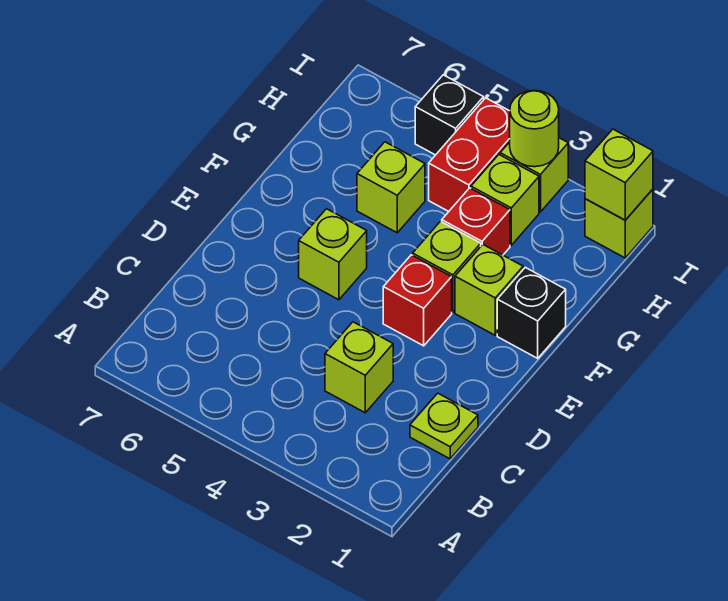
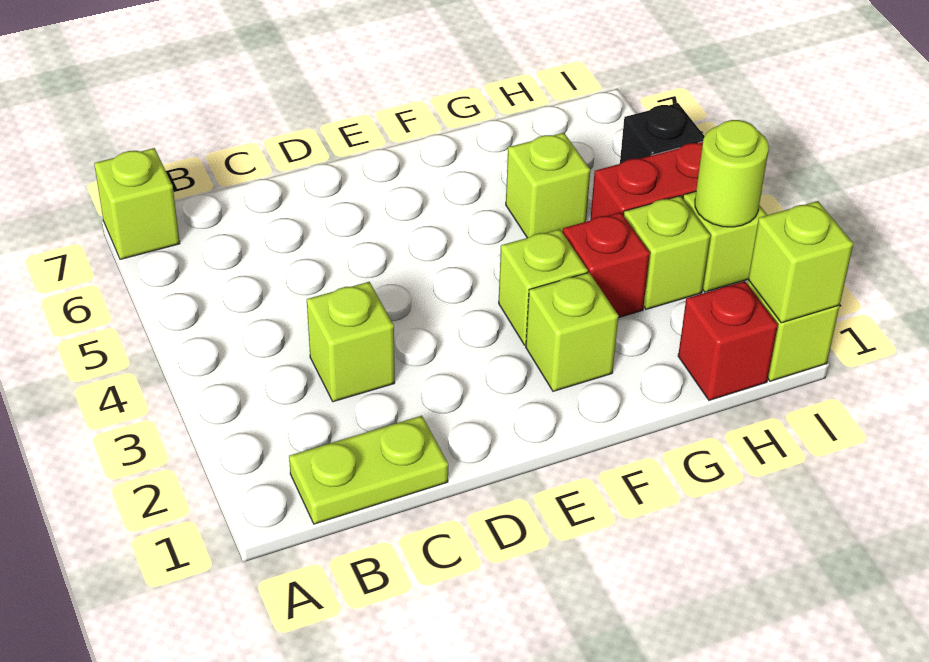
lime plate C1 level 1 -> lime plate B1:C1 level 1
red brick E3 level 1 -> red brick H1 level 1
lime brick E5 level 1 -> lime brick A7 level 1
black brick F1 level 1 -> none

